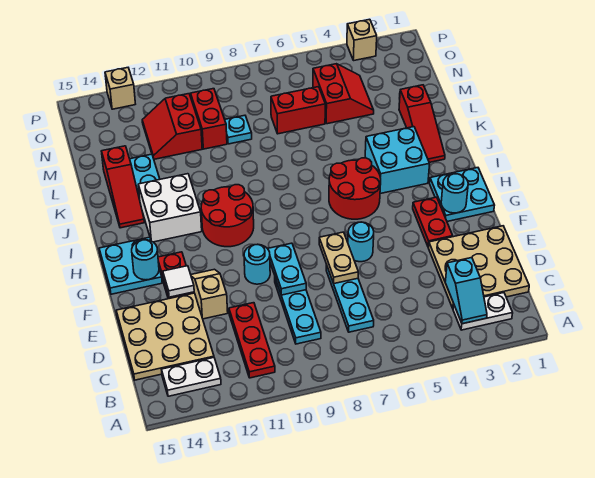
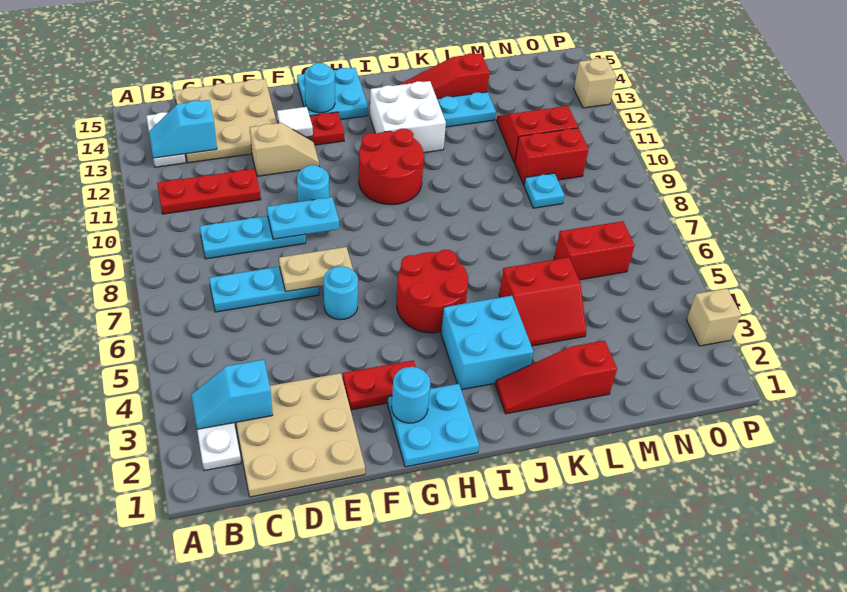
none -> cyan slope B13:C13 level 2 top C
red slope M4:N5 level 1 top 5 -> red slope K4:L5 level 1 top 5
red brick M6:M7 level 1 -> red brick M6:N6 level 1

